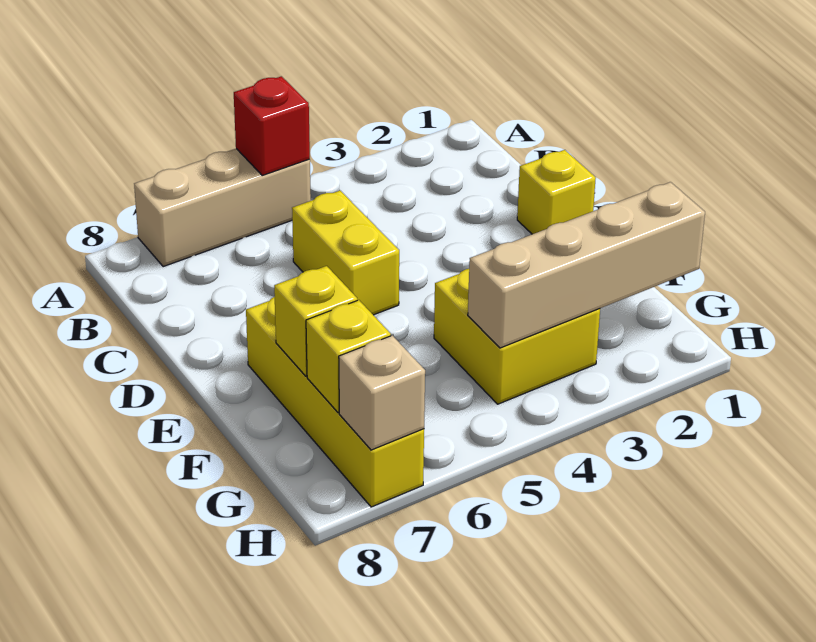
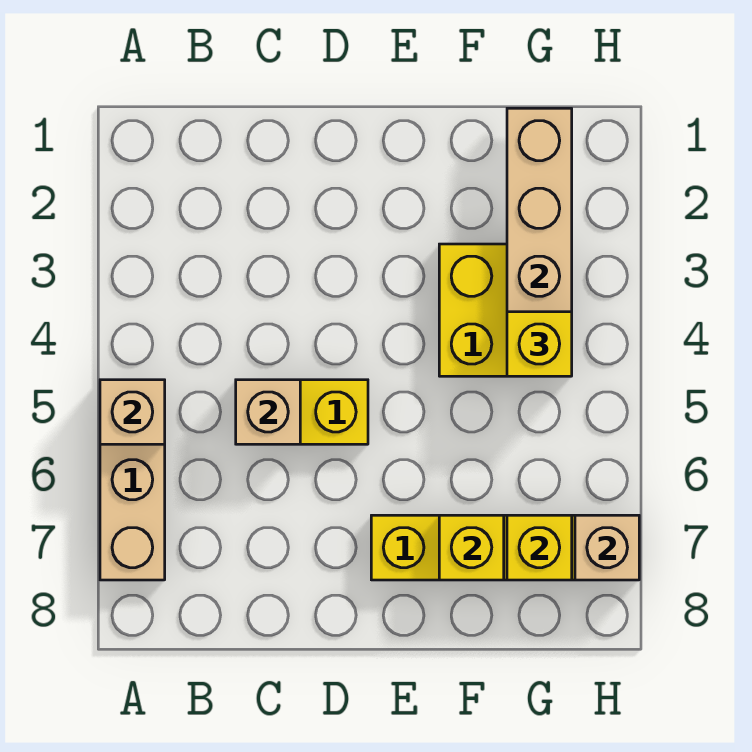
red brick A5 level 2 -> tan brick A5 level 2
none -> tan brick C5 level 2
yellow brick D1 level 1 -> yellow brick G4 level 3

